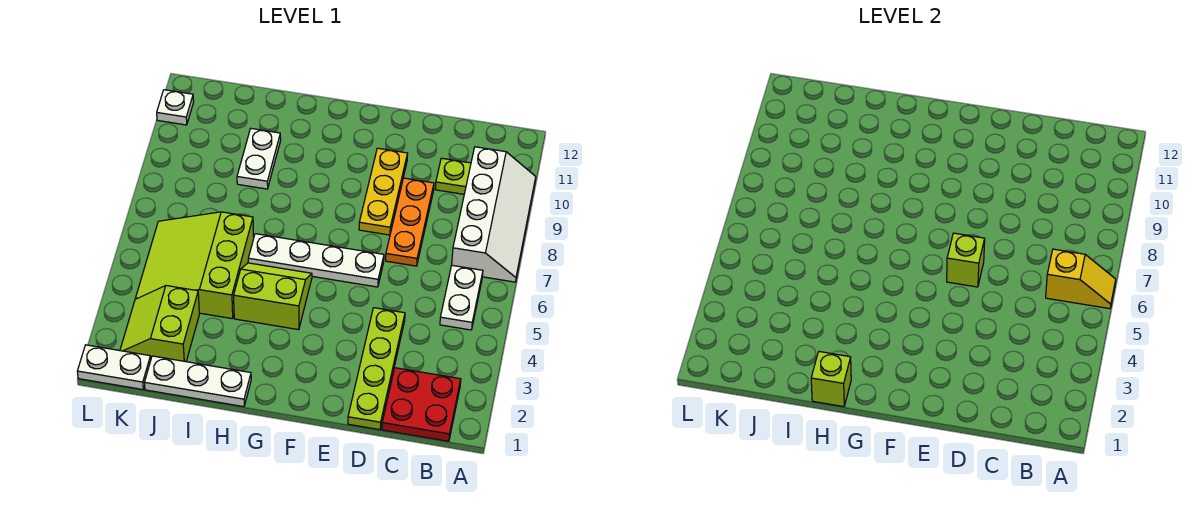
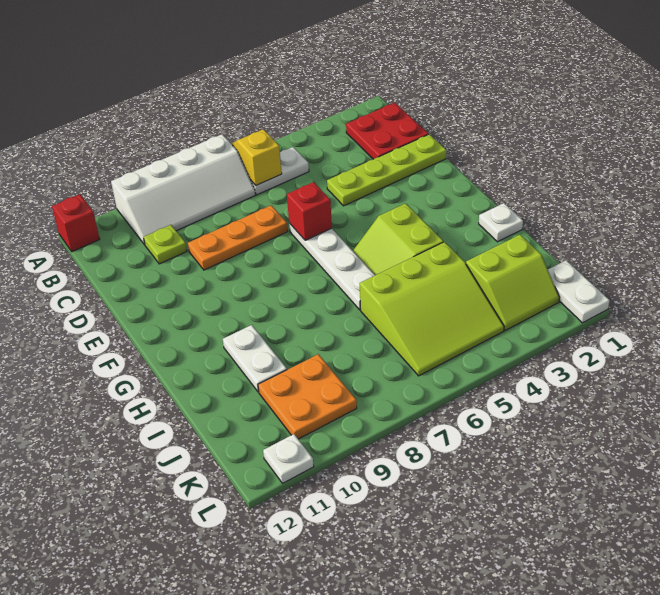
white slope A7:B10 level 1 top B -> white slope A7:B10 level 1 top A
none -> red brick A12 level 1
lime brick E6 level 2 -> red brick E6 level 2
yellow plate E8:E10 level 1 -> none
white plate H1:J1 level 1 -> white plate H1 level 1
lime brick H1 level 2 -> none
white plate I9:I10 level 1 -> white plate H10:I10 level 1
none -> orange plate J9:K10 level 1

